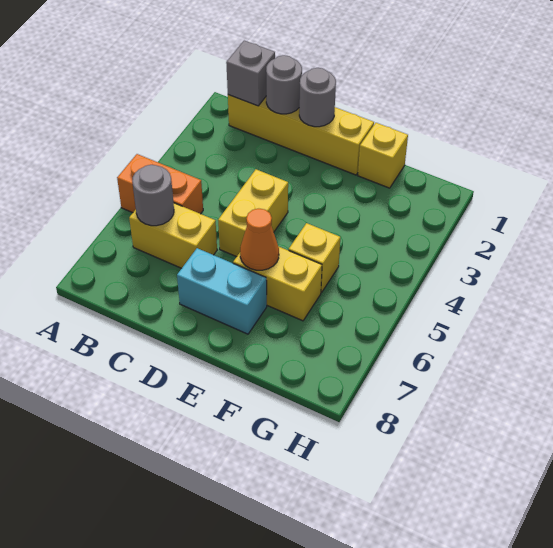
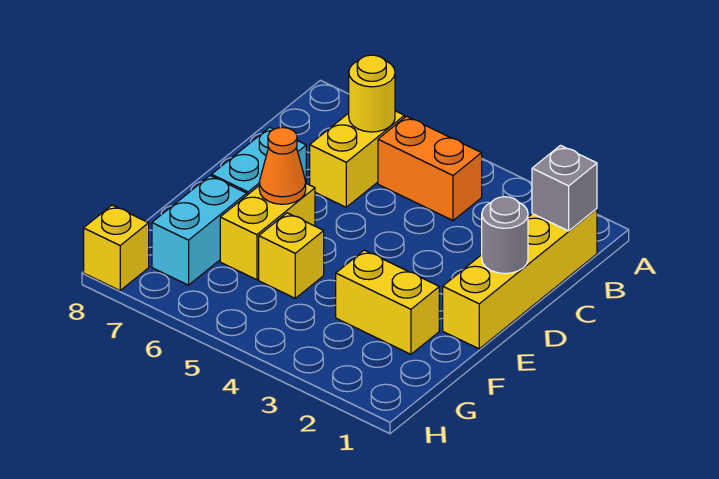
orange brick A5:B5 level 1 -> orange brick B4:B5 level 1
grey round brick B6 level 2 -> yellow round brick B6 level 2
grey round brick C1 level 2 -> none
yellow brick D4:D5 level 1 -> yellow brick F2:F3 level 1
yellow brick F1 level 1 -> yellow brick H8 level 1
none -> cyan brick F7:G7 level 1

